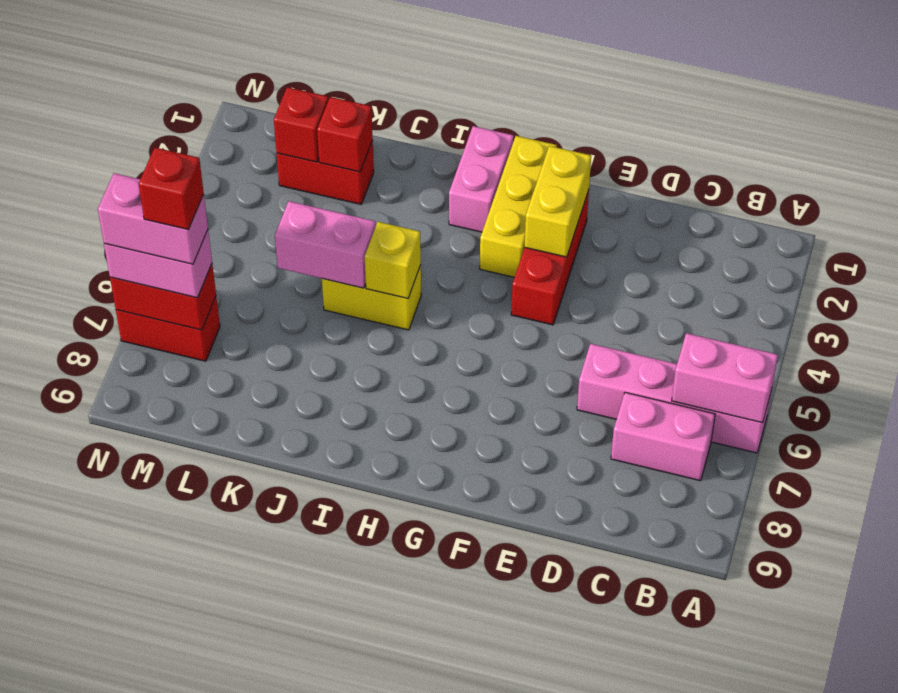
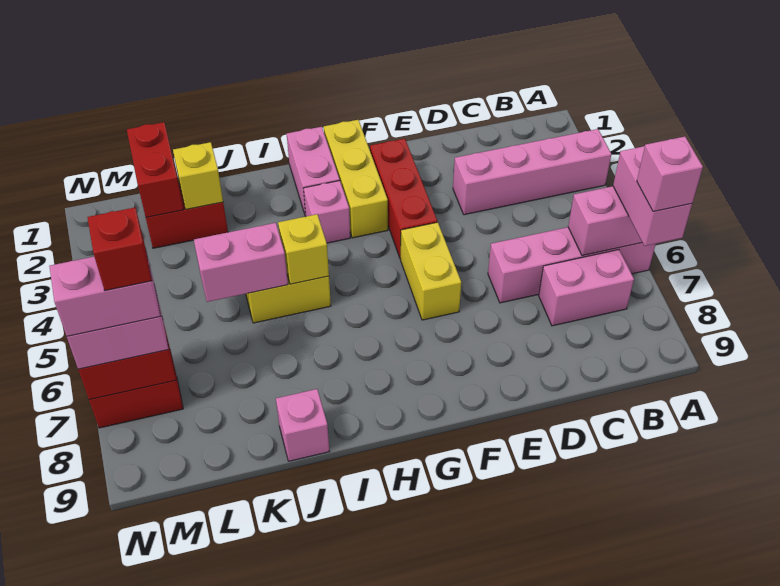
none -> pink brick A3:D3 level 1
none -> pink brick A6:A7 level 3
none -> pink brick A7 level 4
yellow brick F2:F3 level 2 -> yellow brick F5:F6 level 1
none -> pink brick H3 level 1
none -> pink brick J9 level 1
red brick K2 level 2 -> yellow brick K2 level 2
red brick L2 level 2 -> red brick L1:L2 level 2

